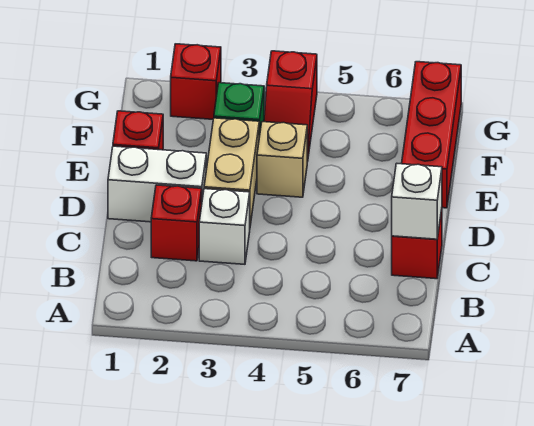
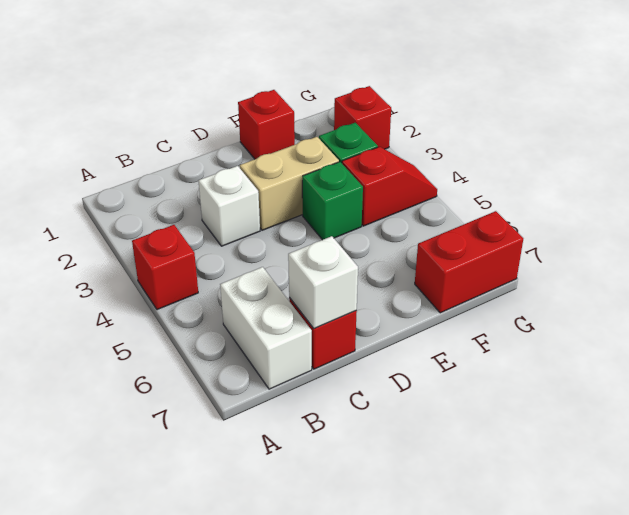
red brick C2 level 1 -> red brick A4 level 1
white brick D1:D2 level 1 -> white brick B6:B7 level 1
tan brick E4 level 1 -> green brick E4 level 1
red brick E7:G7 level 1 -> red brick F7:G7 level 1
red slope F4:G4 level 1 top G -> red slope F4:G4 level 1 top F

